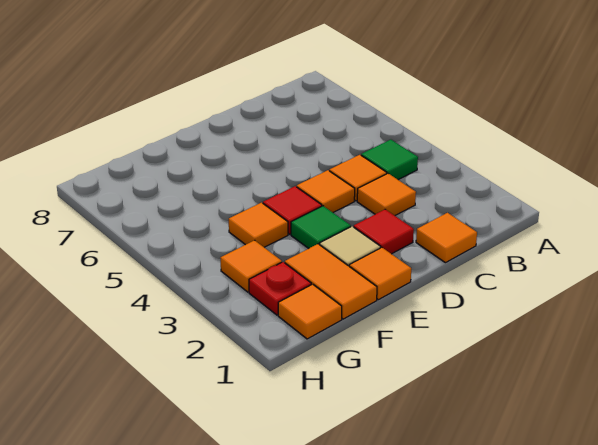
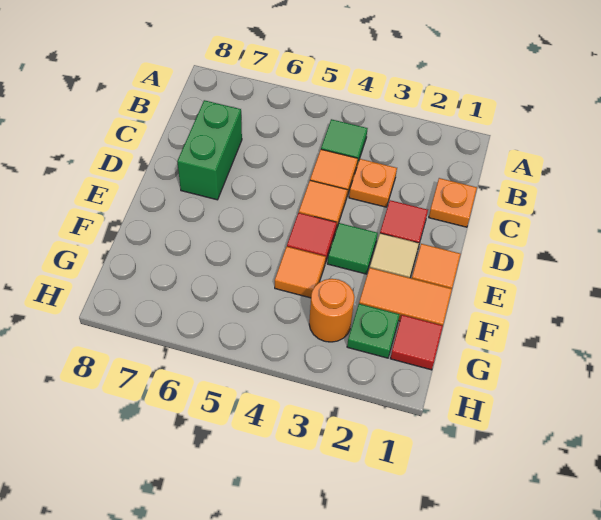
orange tile C1 level 1 -> orange plate C1 level 1
orange tile C3 level 1 -> orange plate C3 level 1
none -> green brick C7:D7 level 1
orange tile G1 level 1 -> red tile G1 level 1
red plate G2 level 1 -> green plate G2 level 1
orange tile G3 level 1 -> orange round brick G3 level 1

